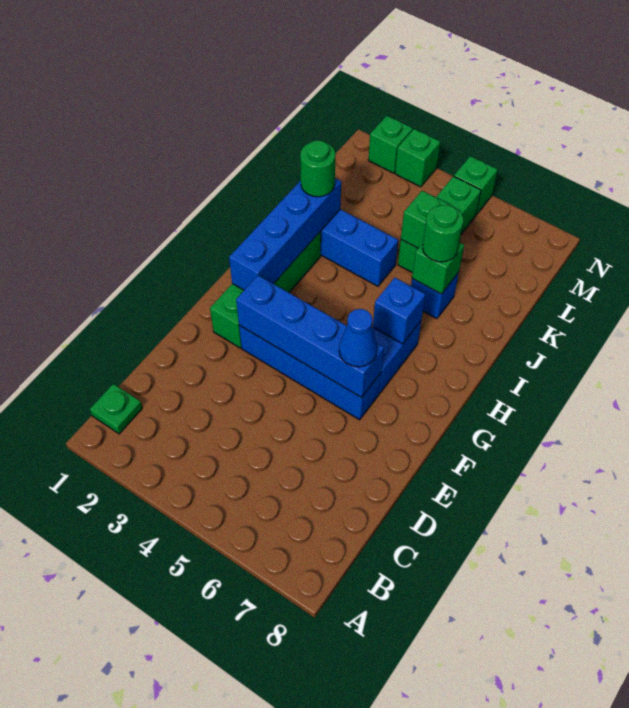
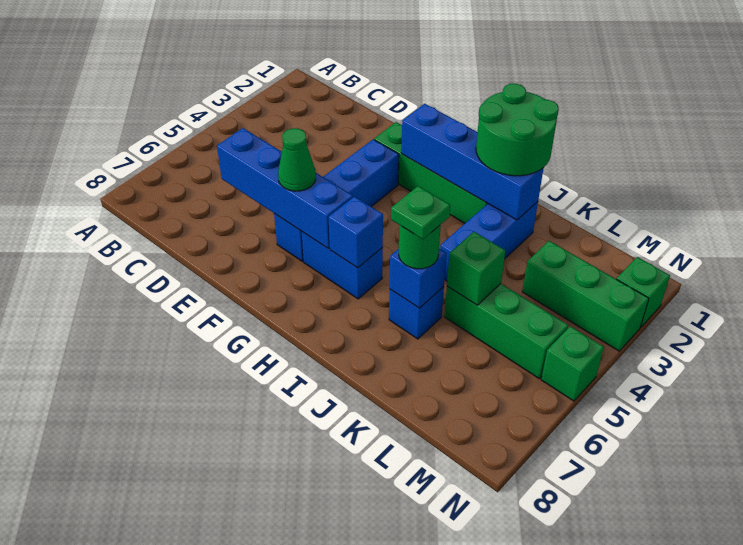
green plate B1 level 1 -> green plate J6 level 4
blue brick F3:F6 level 2 -> blue brick D6:G6 level 2
blue cone F6 level 3 -> green cone F6 level 3
green round brick J2 level 3 -> green round brick I1:J2 level 3
green brick J6 level 2 -> blue brick J6 level 2
green brick N3 level 1 -> green brick L3:N3 level 1

